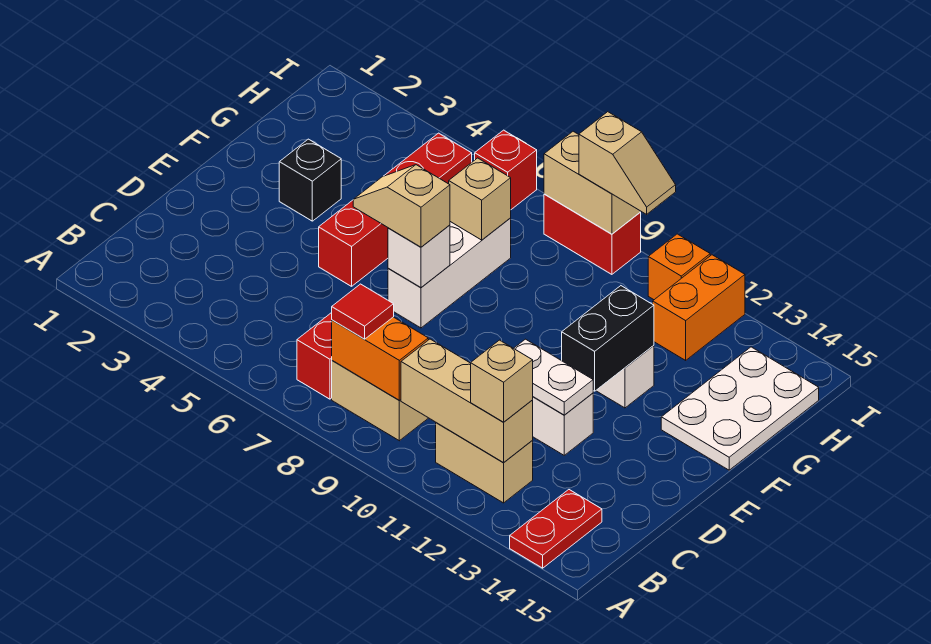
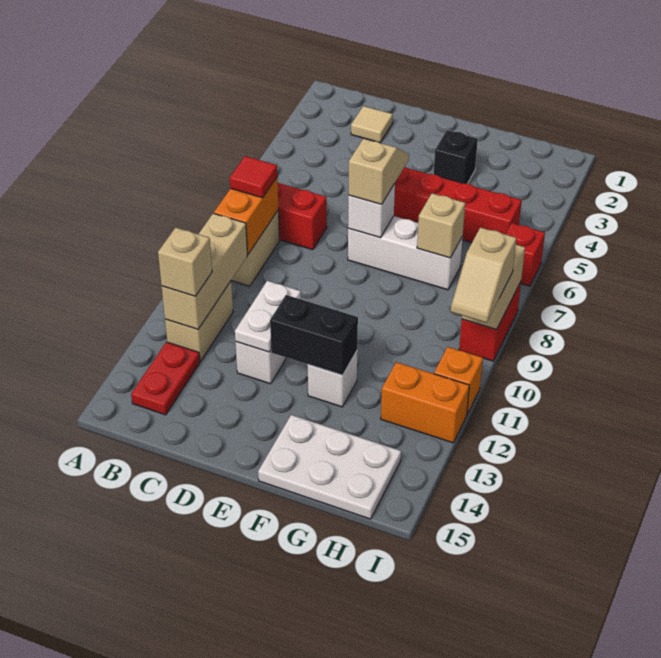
red plate A14:B14 level 1 -> red plate B13:B14 level 1
none -> tan tile C2 level 1

